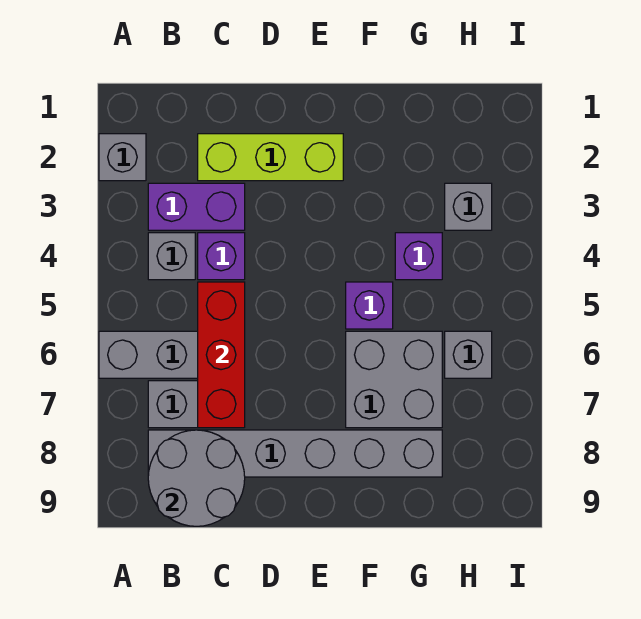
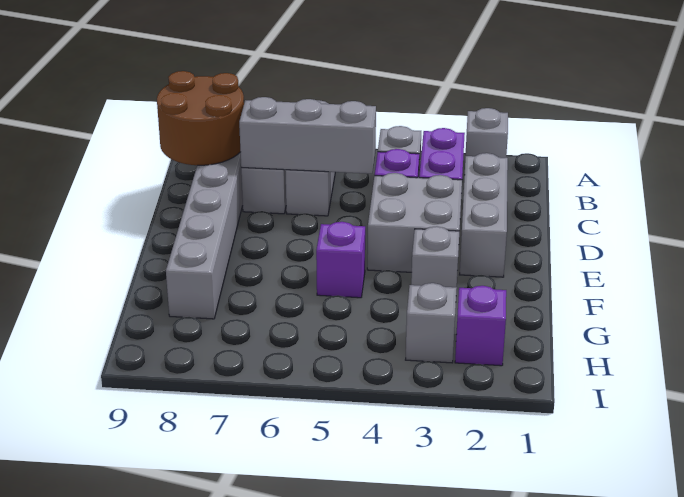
grey round brick B8:C9 level 2 -> brown round brick B8:C9 level 2
lime brick C2:E2 level 1 -> grey brick C2:E2 level 1
red brick C5:C7 level 2 -> grey brick C5:C7 level 2
grey brick F6:G7 level 1 -> grey brick D3:E4 level 1
purple brick G4 level 1 -> purple brick H2 level 1
grey brick H6 level 1 -> grey brick F3 level 1

